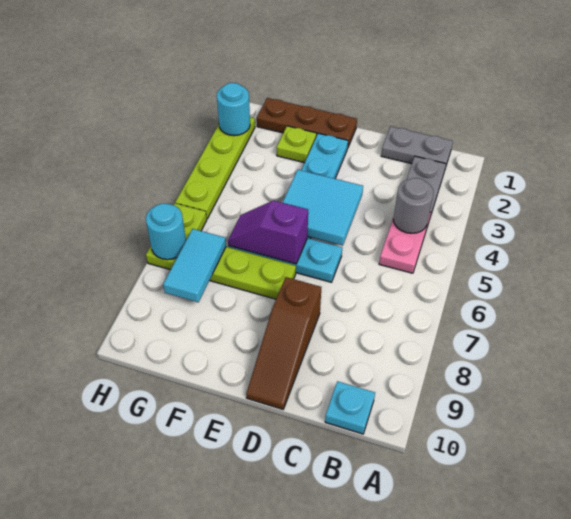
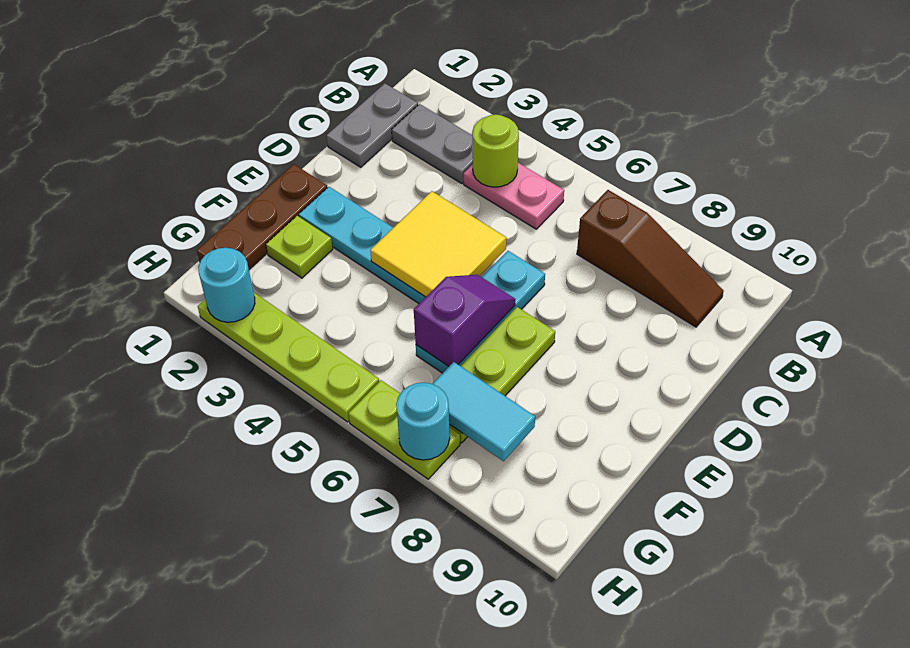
grey round brick B4 level 2 -> lime round brick B4 level 2
cyan plate B10 level 1 -> none
cyan tile D4:E5 level 2 -> yellow tile D4:E5 level 2
brown slope D8:D10 level 1 top 8 -> brown slope B7:B9 level 1 top 7
purple slope E6:F6 level 2 top E -> purple slope E6:F6 level 2 top F

